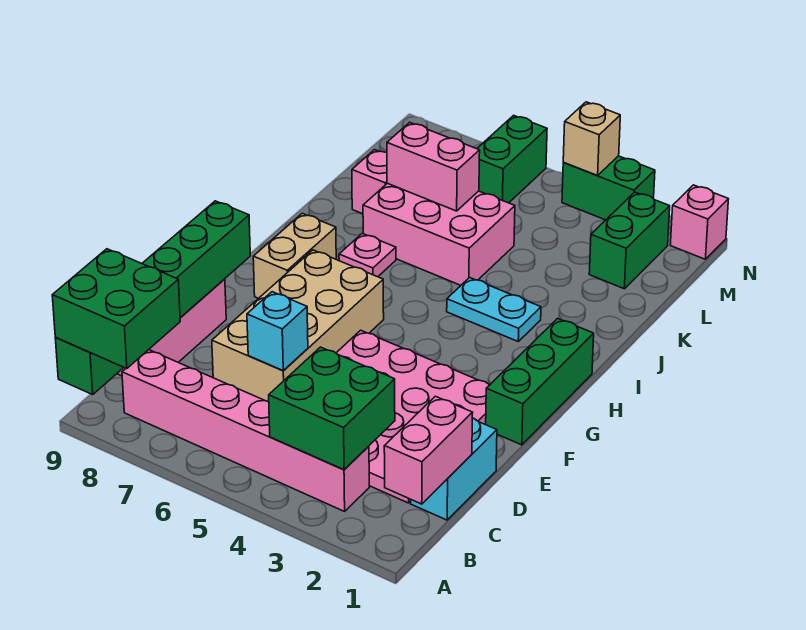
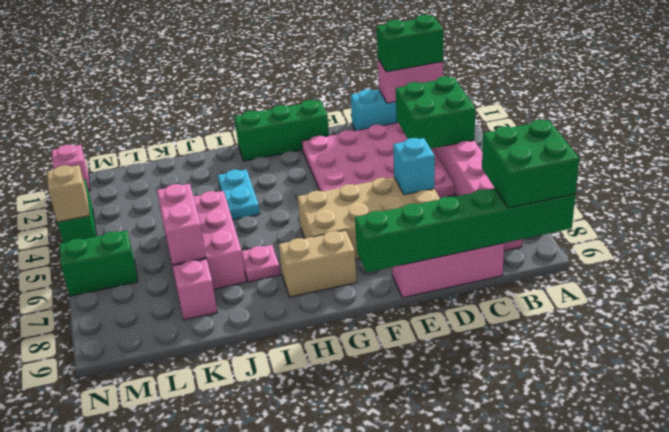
green brick L2:M2 level 1 -> green brick B1:C1 level 3

